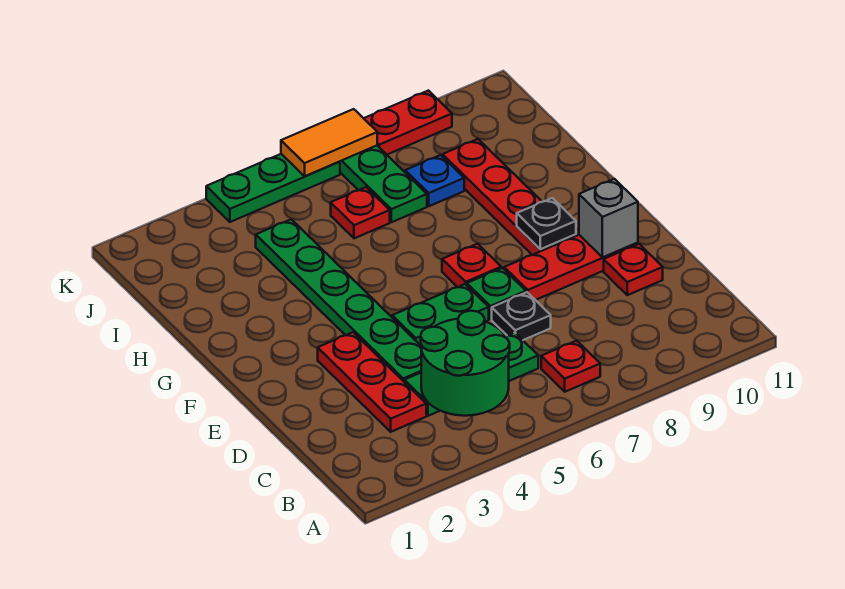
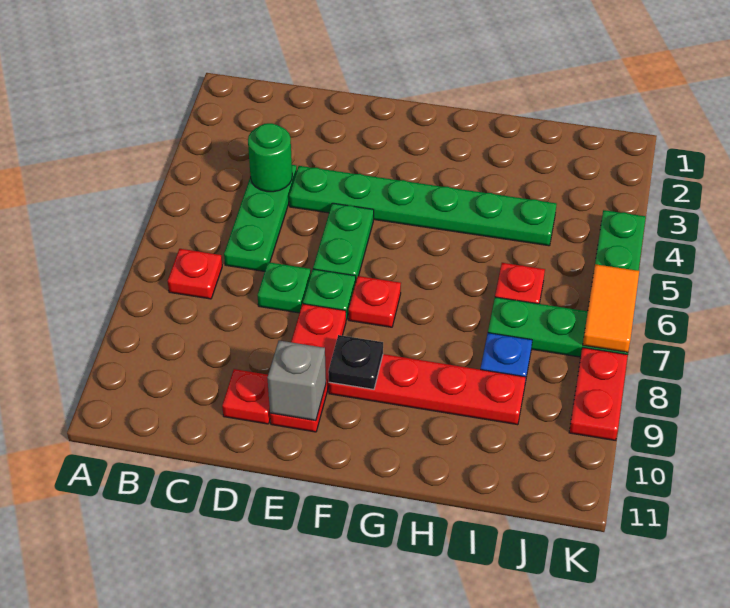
green round brick B4:C5 level 2 -> green round brick C4 level 2
red plate C3:E3 level 1 -> none
black plate D7 level 1 -> green plate D7 level 1

